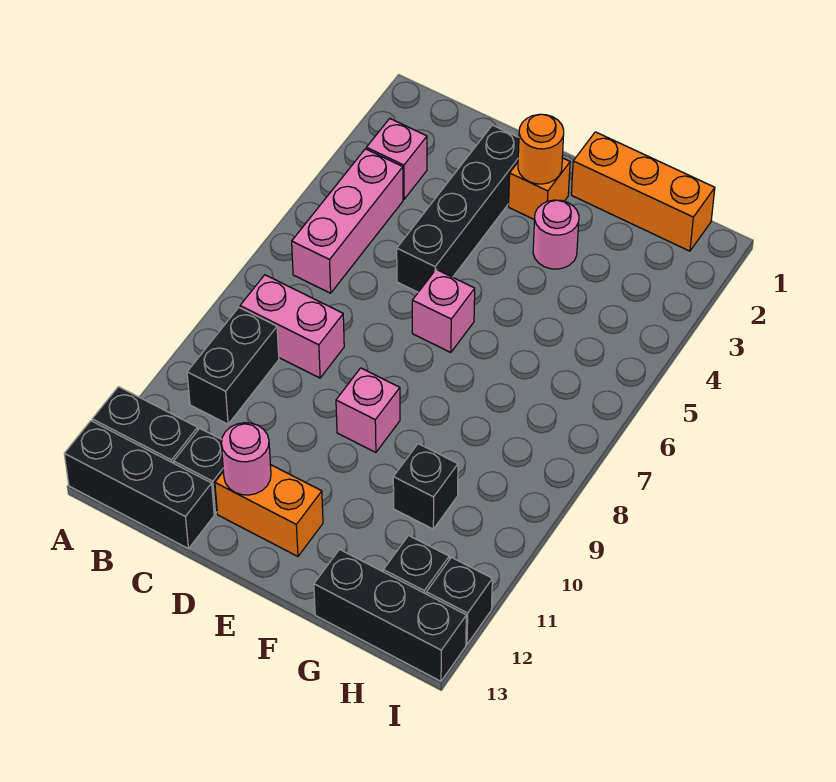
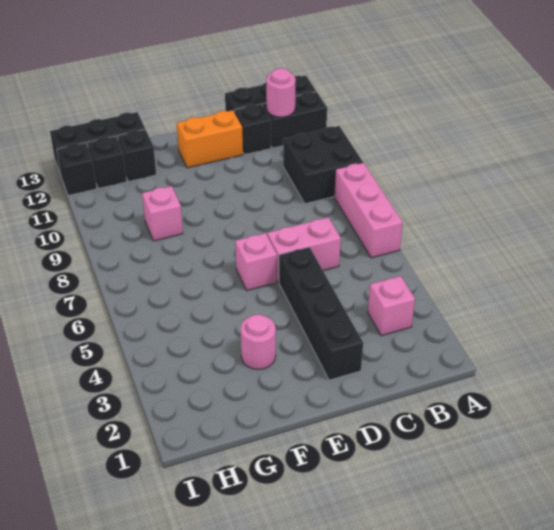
pink brick B4:B6 level 1 -> pink brick A6:A8 level 1
pink brick B8:C8 level 1 -> pink brick C6:D6 level 1
black brick B9:B10 level 1 -> black brick A9:B10 level 1
pink round brick D12 level 2 -> pink round brick B12 level 2
orange brick E2 level 1 -> none
orange round brick E2 level 2 -> none
pink brick E9 level 1 -> pink brick G9 level 1
orange brick F1:H1 level 1 -> none
black brick G10 level 1 -> black brick G12 level 1

